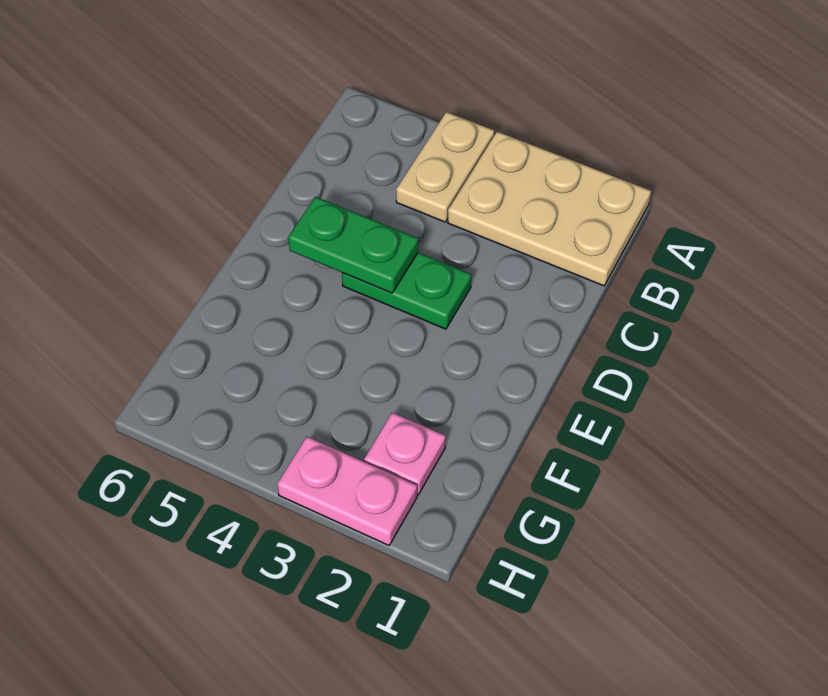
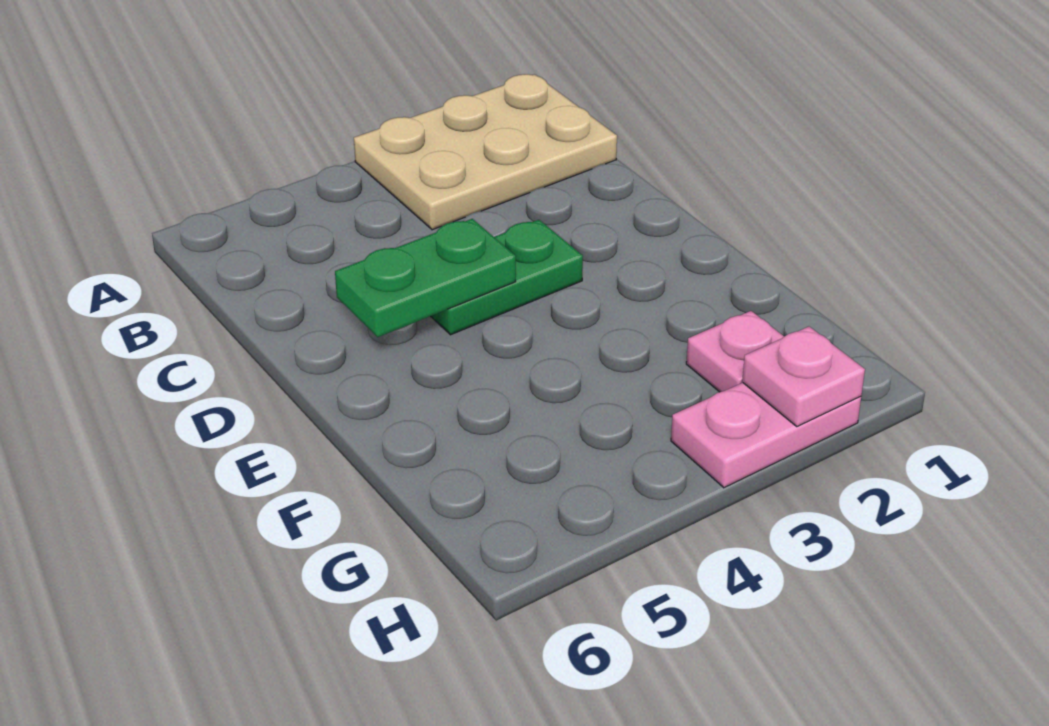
tan plate A4:B4 level 1 -> none
none -> pink plate H2 level 2

